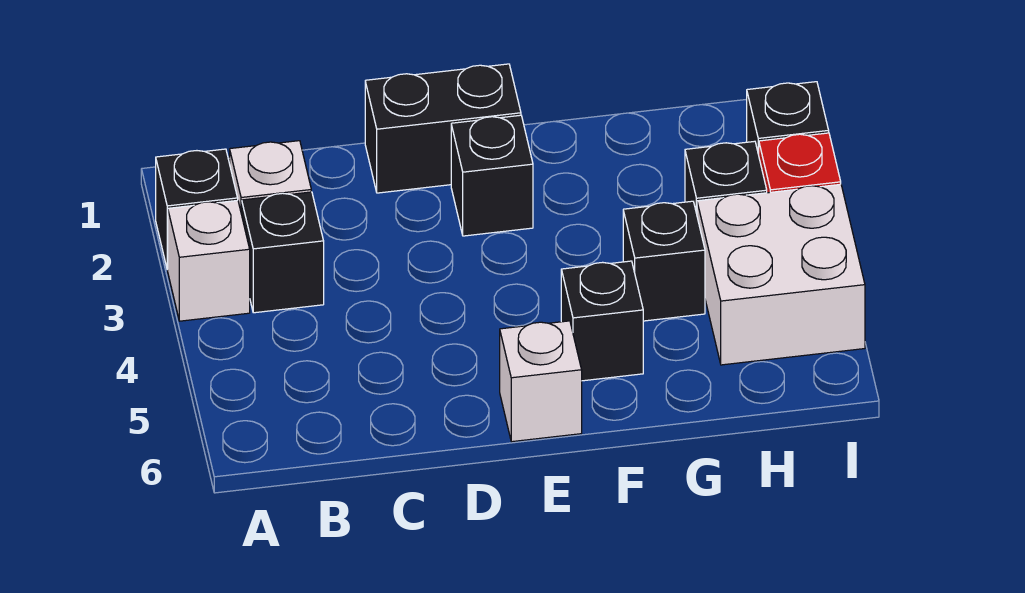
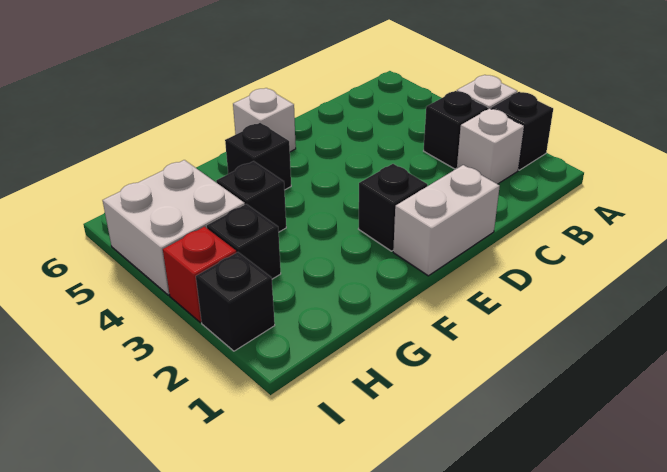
black brick D1:E1 level 1 -> white brick D1:E1 level 1

